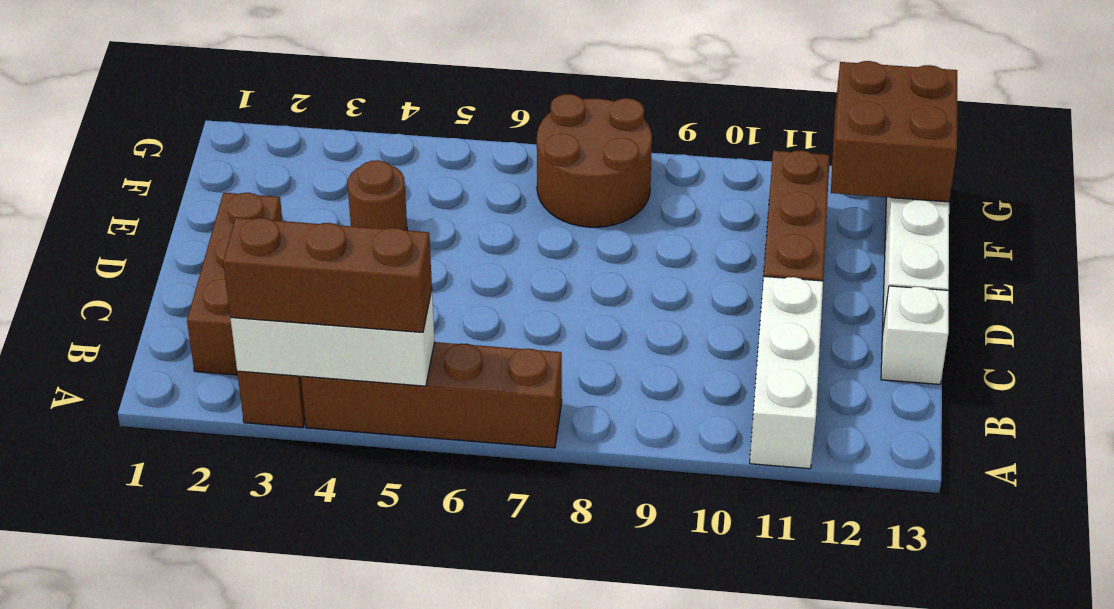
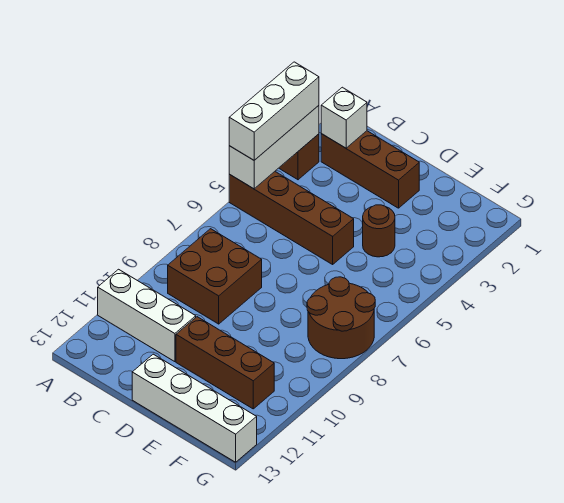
brown brick A3:A5 level 3 -> white brick A3:A5 level 3
brown brick A4:A7 level 1 -> brown brick A5:D5 level 1
white brick C13 level 1 -> white brick B2 level 2
brown brick F12:G13 level 2 -> brown brick B8:C9 level 1

